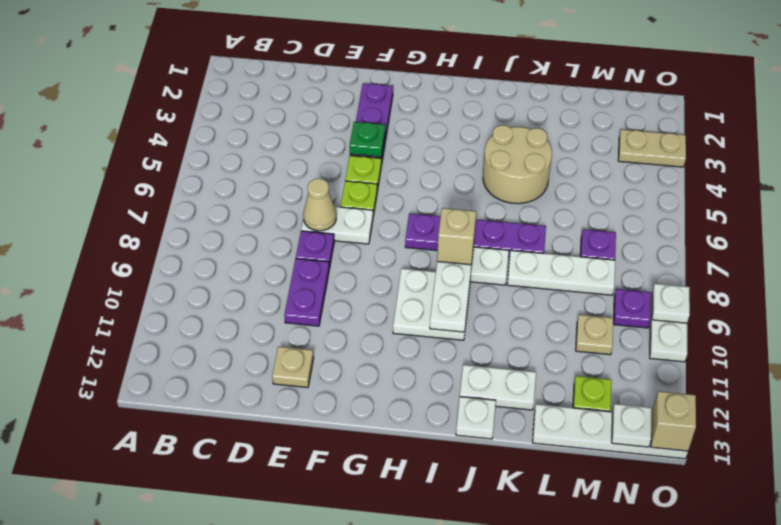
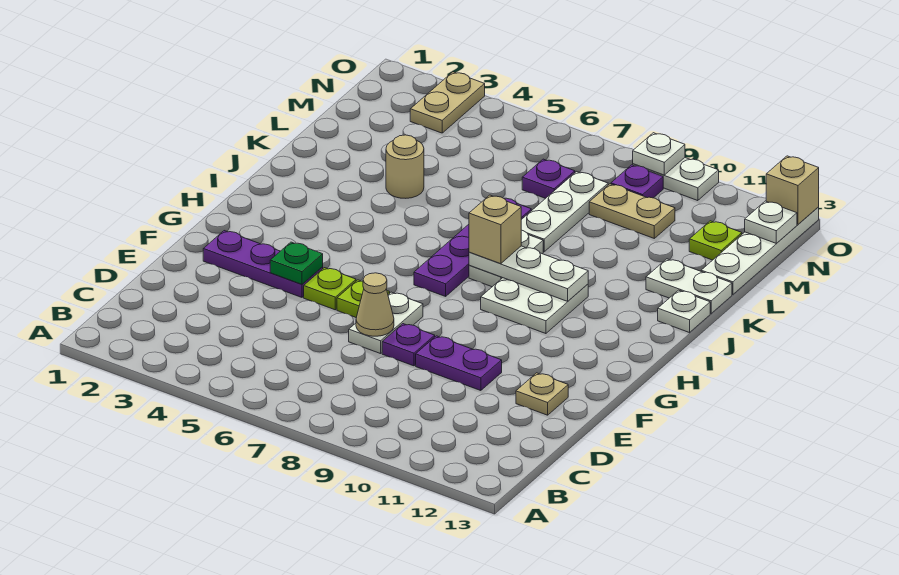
tan round brick J4:K5 level 1 -> tan round brick K4 level 1
white plate J12:K12 level 1 -> white plate K12:K13 level 1
tan plate M10 level 1 -> tan plate M9:M10 level 1

